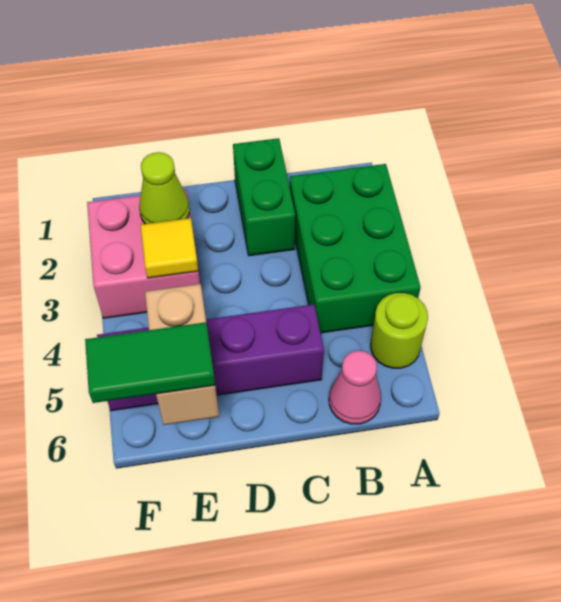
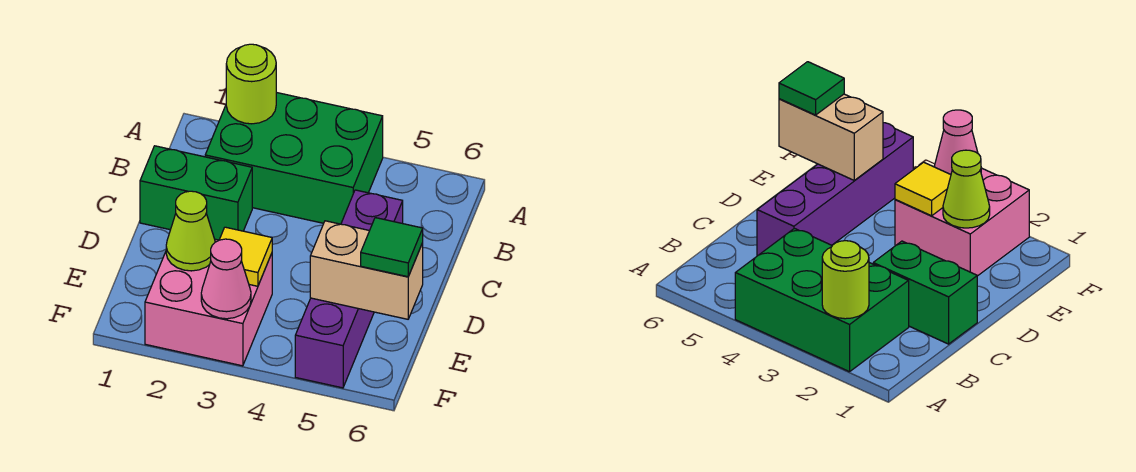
lime round brick A5 level 1 -> lime round brick A2 level 2
pink cone B6 level 1 -> pink cone F3 level 2
green tile E6:F6 level 3 -> green tile E6 level 3

